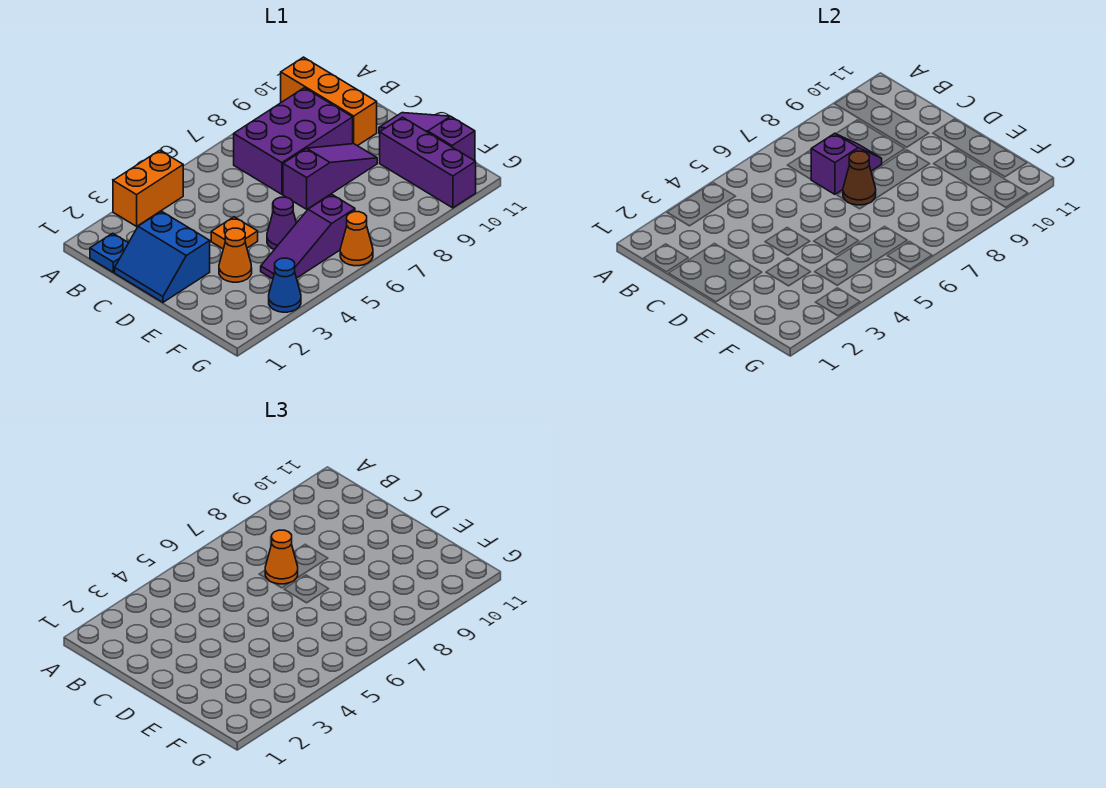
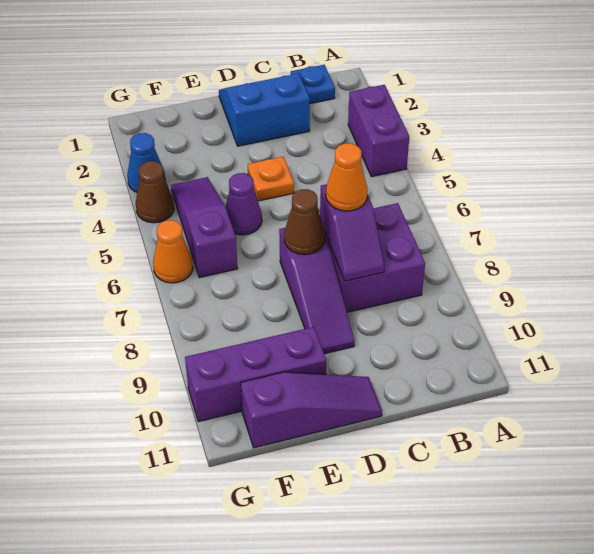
orange brick A3:A4 level 1 -> purple brick A3:A4 level 1
orange brick A10:C10 level 1 -> none
purple brick B7:C9 level 1 -> purple brick B7:C8 level 1
orange cone E3 level 1 -> none
none -> brown cone G4 level 1

